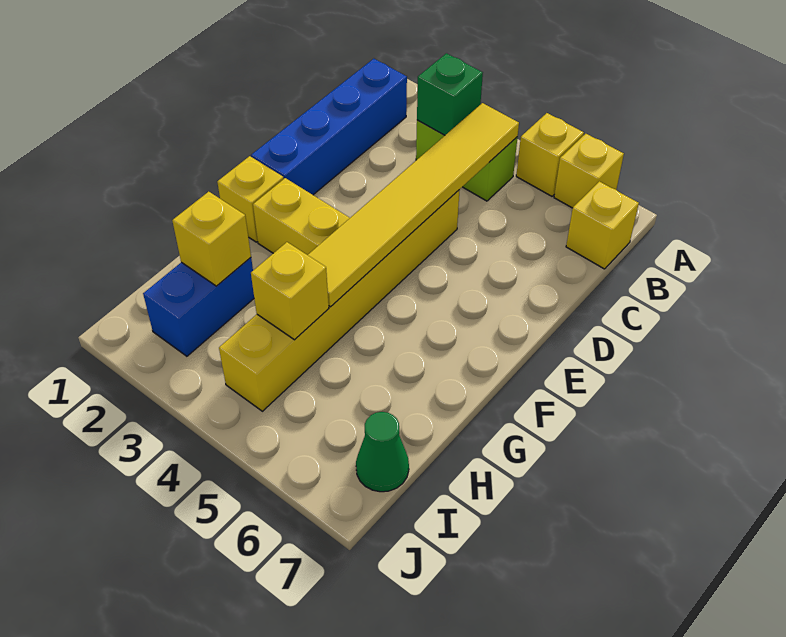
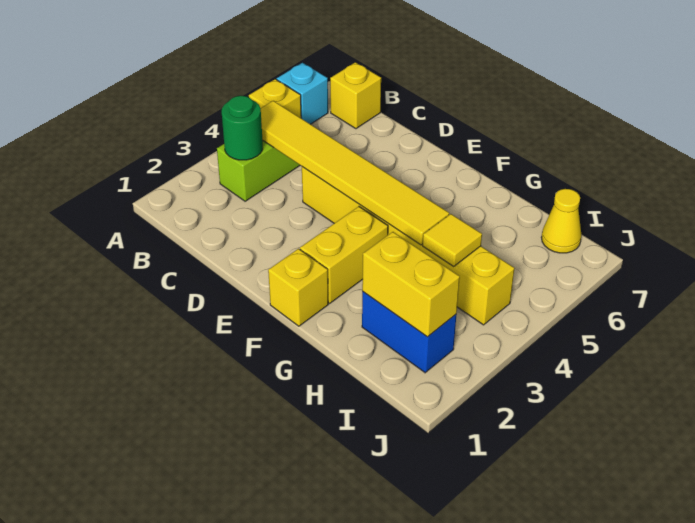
yellow brick A6 level 1 -> cyan brick A6 level 1
blue brick B1:E1 level 1 -> none
green brick B3 level 2 -> green round brick B3 level 2
yellow brick H2 level 2 -> yellow brick H2:I2 level 2
yellow brick H4 level 2 -> yellow tile H4 level 2
green cone I7 level 1 -> yellow cone I7 level 1

